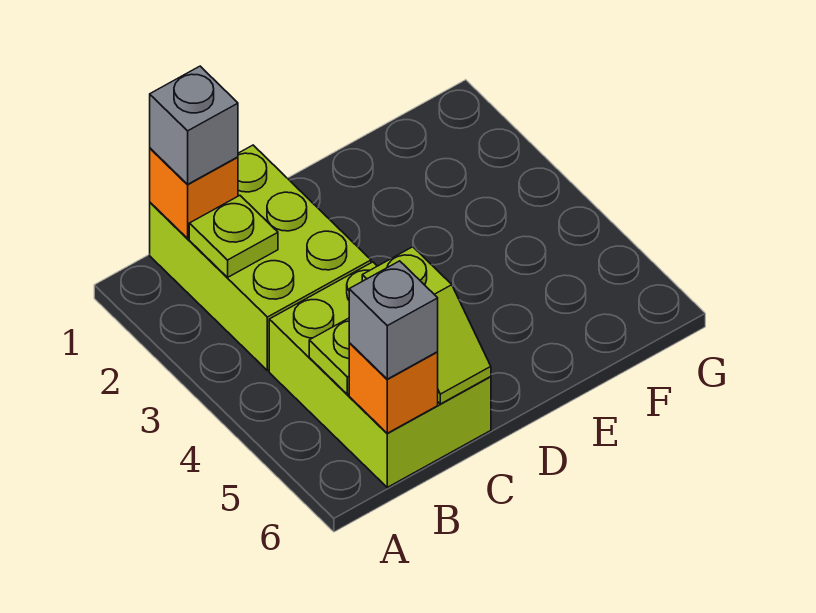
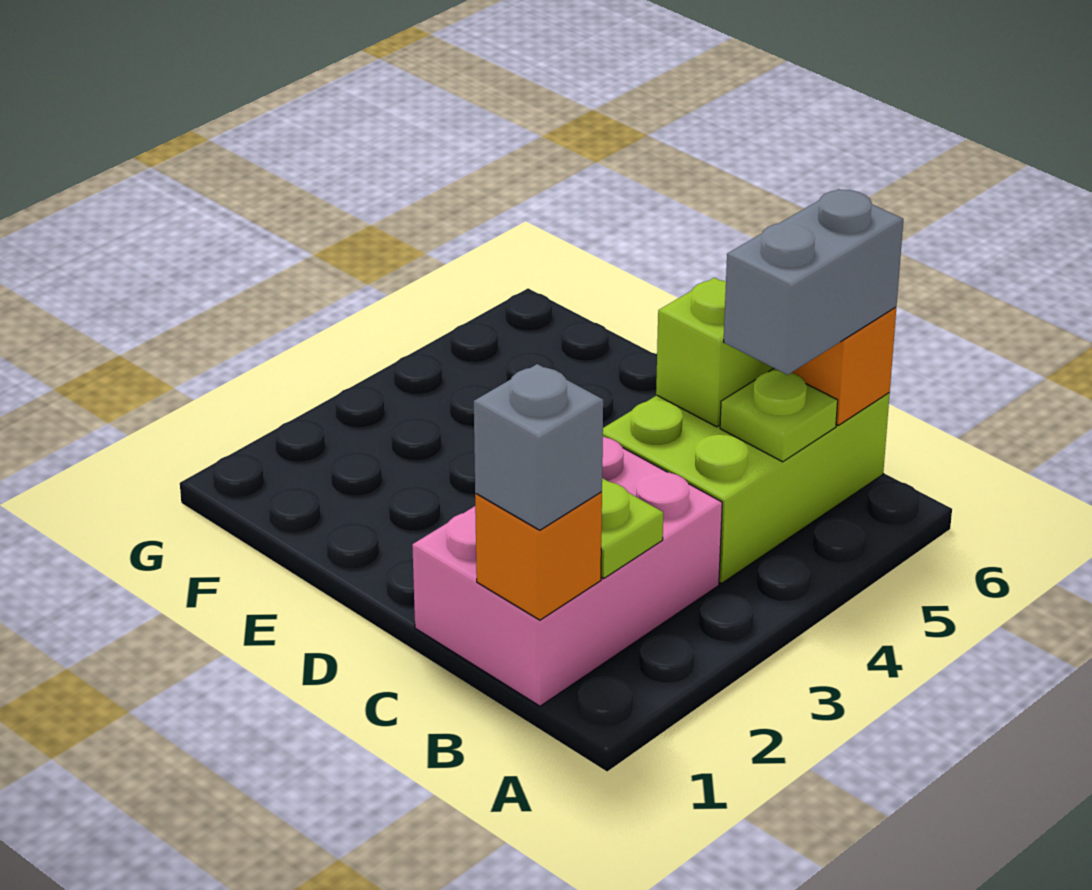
lime brick B1:C3 level 1 -> pink brick B1:C3 level 1
grey brick B6 level 3 -> grey brick B5:B6 level 3

